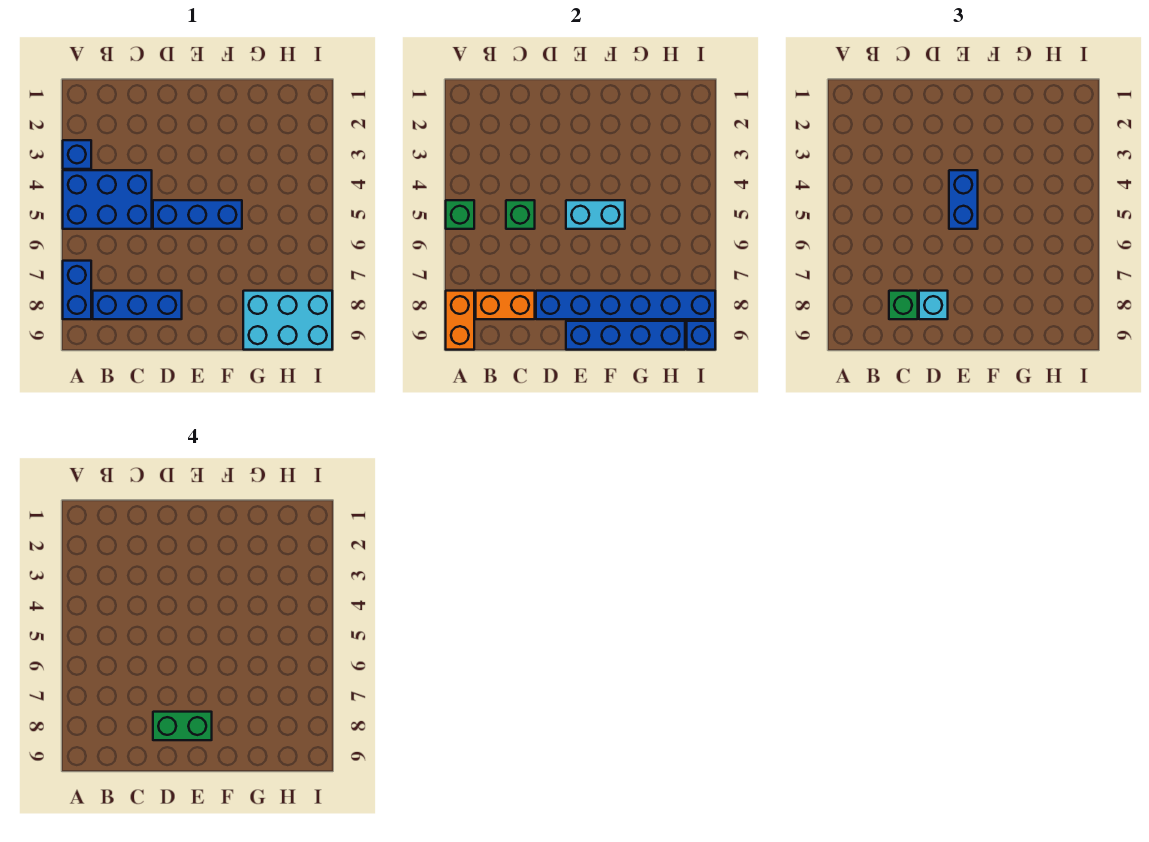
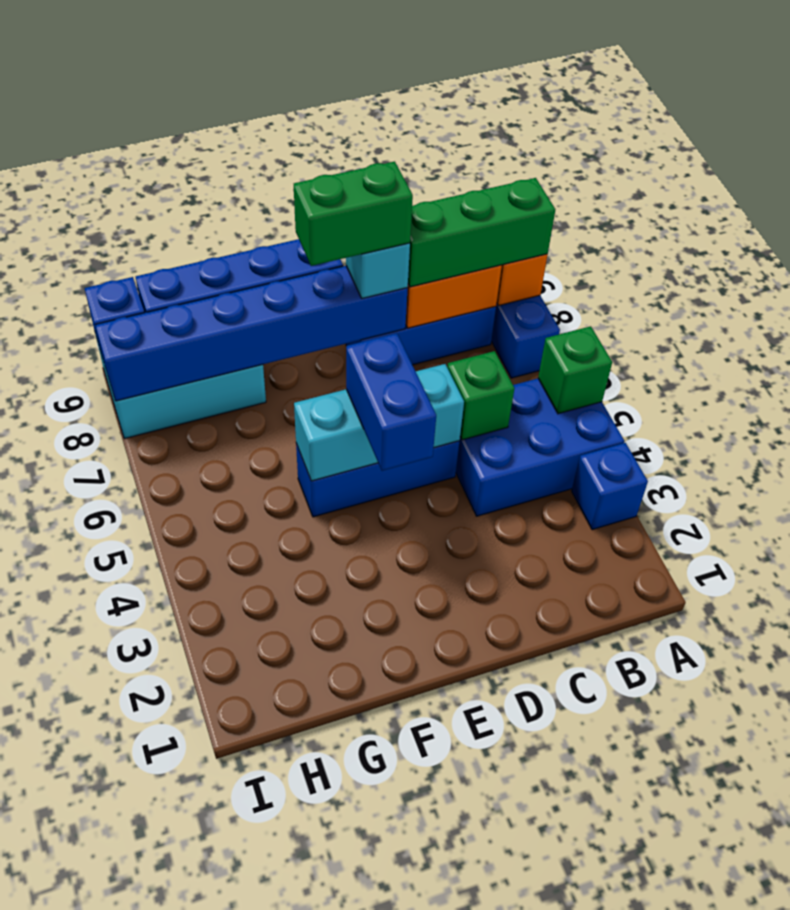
green brick C8 level 3 -> green brick A8:C8 level 3
cyan brick E5:F5 level 2 -> cyan brick D5:F5 level 2

